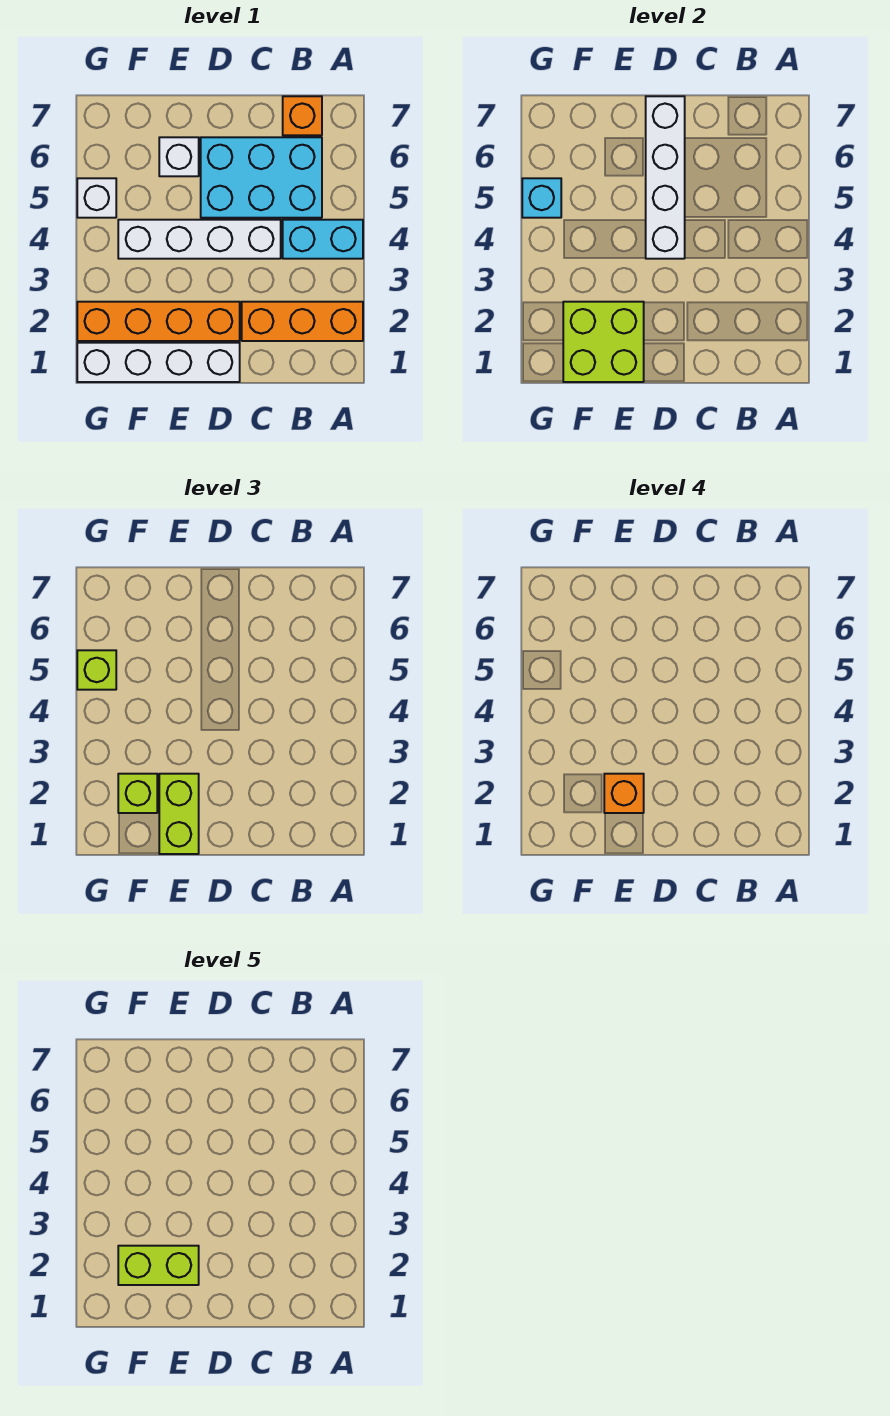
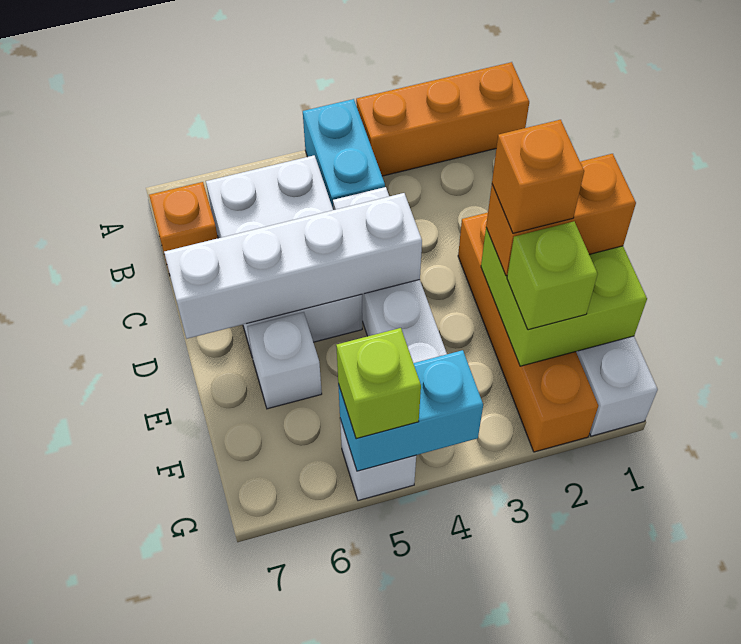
orange brick A2:C2 level 1 -> orange brick A1:A3 level 1
cyan brick B5:D6 level 1 -> white brick B5:D6 level 1
lime brick E1:E2 level 3 -> orange brick E1:E2 level 3
lime brick E2:F2 level 5 -> none
cyan brick G5 level 2 -> cyan brick G4:G5 level 2

